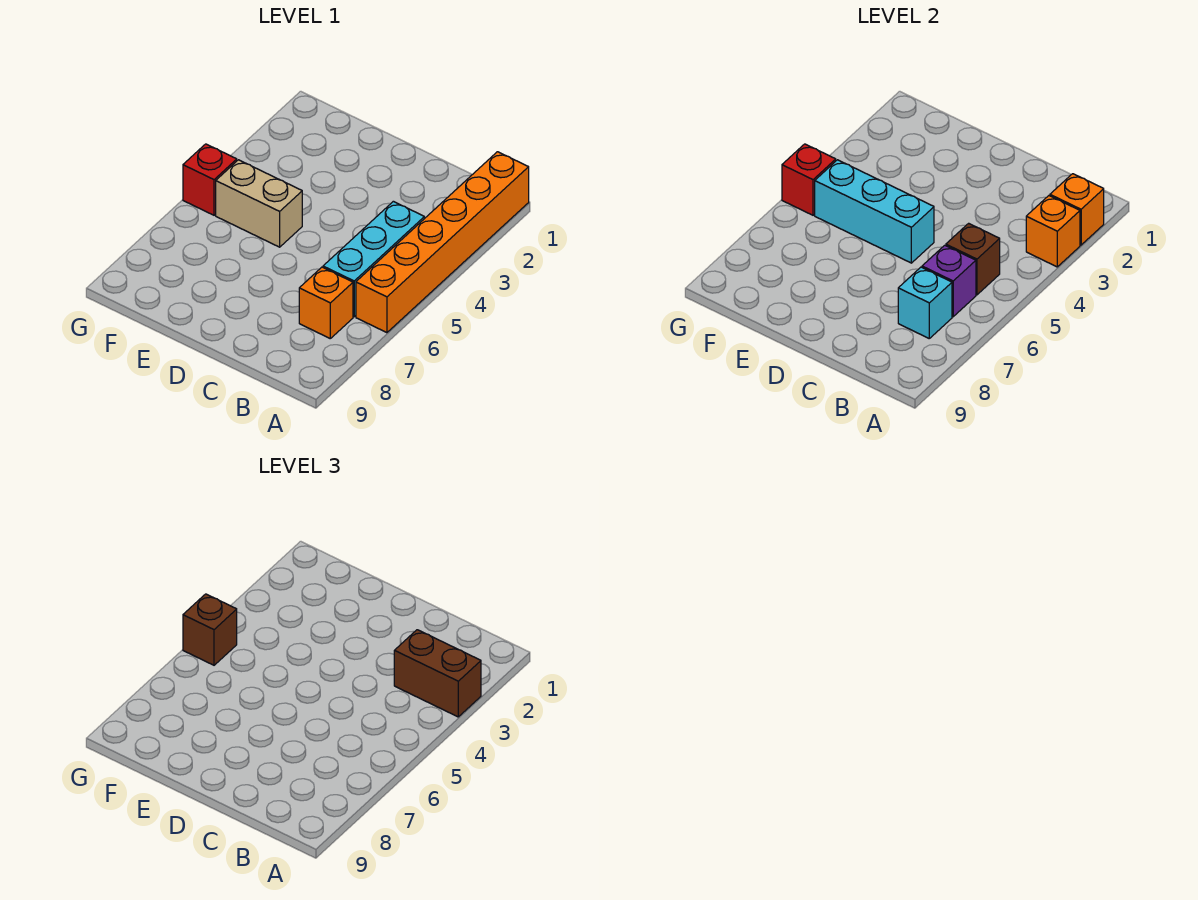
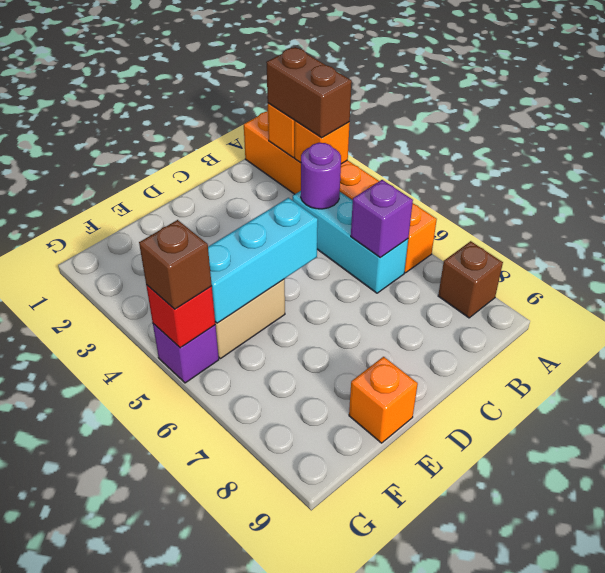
brown brick A3:B3 level 3 -> brown brick A2:A3 level 3
none -> purple round brick B4 level 2
brown brick B5 level 2 -> brown brick A8 level 1
orange brick B7 level 1 -> orange brick E9 level 1
cyan brick B7 level 2 -> none
red brick G5 level 1 -> purple brick G5 level 1

